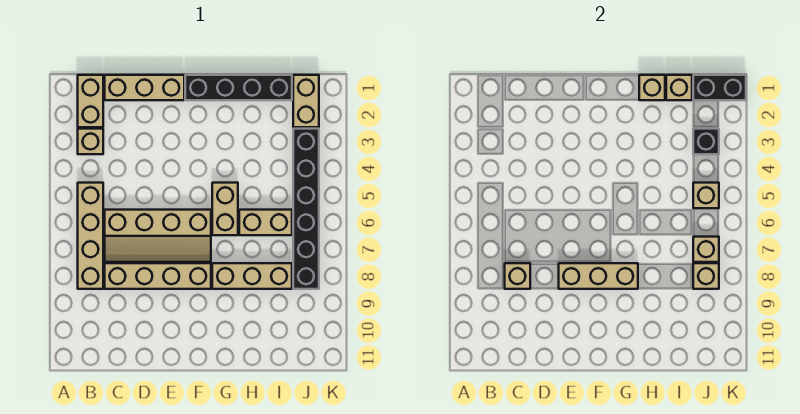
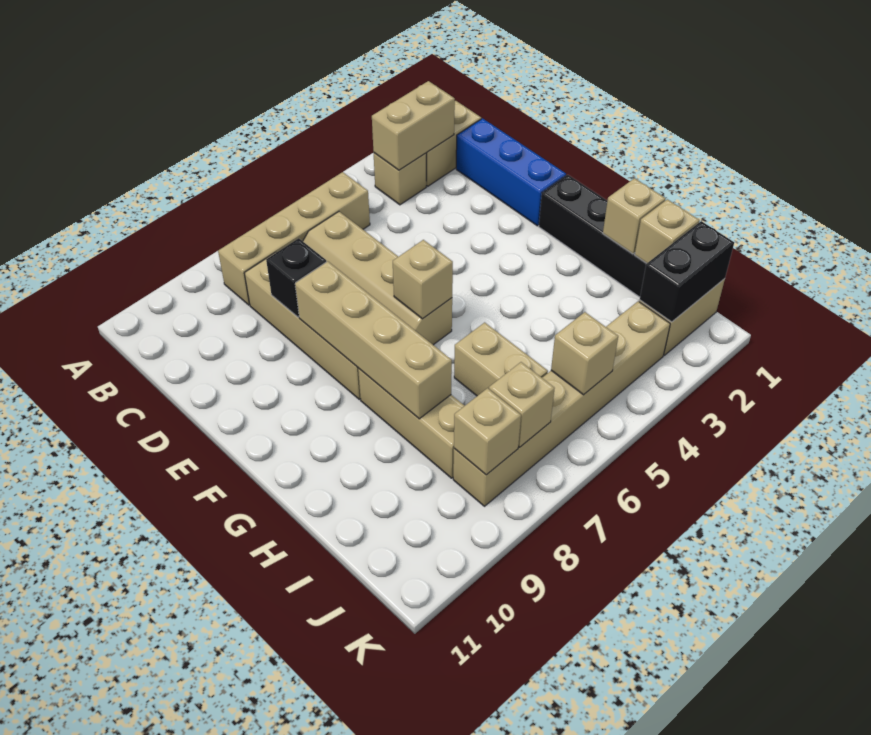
tan brick C1:E1 level 1 -> blue brick C1:E1 level 1
tan brick C8 level 2 -> tan brick F6 level 2
tan brick E8:G8 level 2 -> tan brick E8:H8 level 2
tan brick G5:G6 level 1 -> tan brick B2:B3 level 2
black brick J1:K1 level 2 -> black brick J1:J2 level 2
black brick J3:J8 level 1 -> tan brick J3:J8 level 1
black brick J3 level 2 -> black brick D8 level 2

